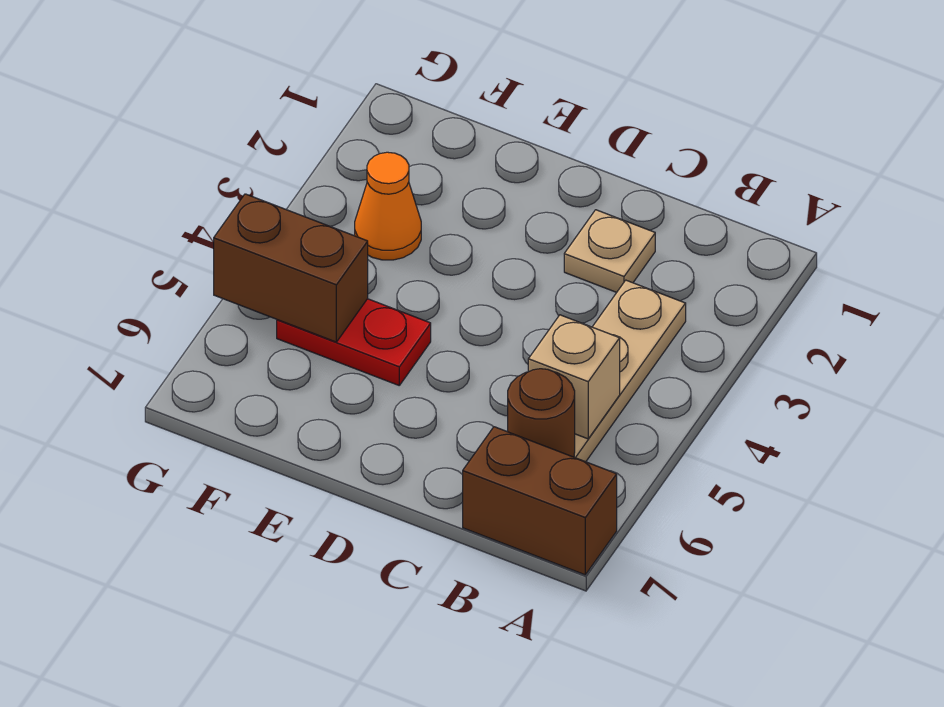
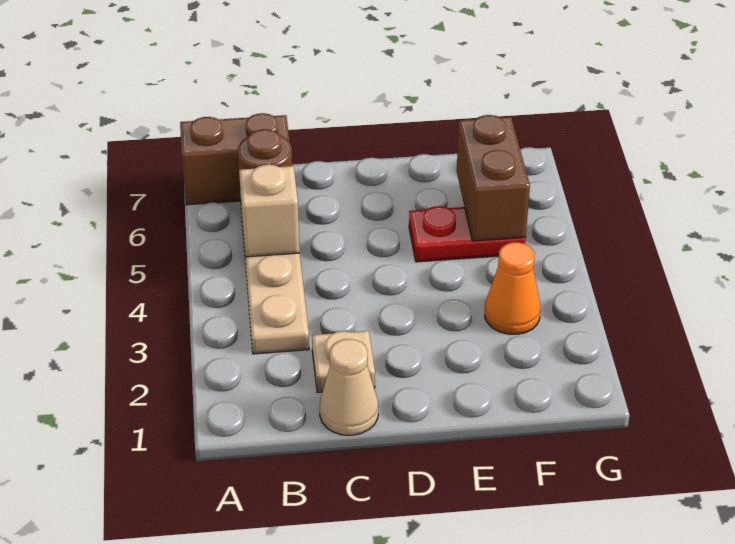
none -> tan cone C1 level 1
brown brick F5:G5 level 2 -> brown brick F5:F6 level 2

